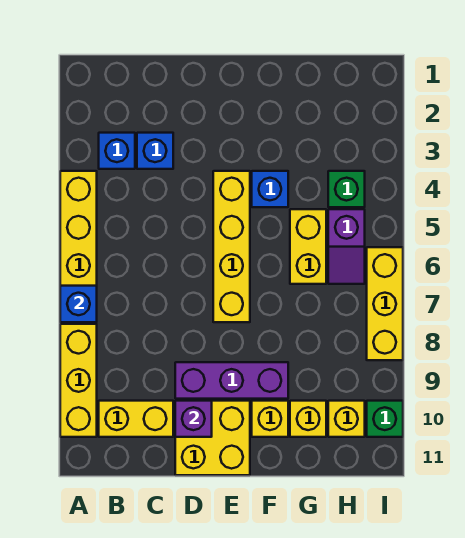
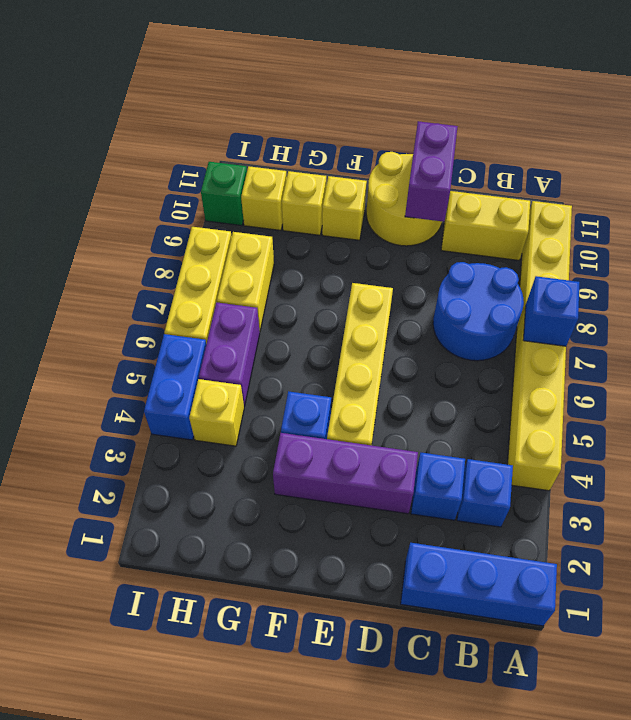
none -> blue brick A1:C1 level 1
none -> blue round brick B7:C8 level 1
purple brick D9:F9 level 1 -> purple brick D3:F3 level 1
yellow brick D10:E11 level 1 -> yellow round brick D10:E11 level 1
purple brick D10 level 2 -> purple brick D10:D11 level 2
yellow brick G5:G6 level 1 -> yellow brick H7:H8 level 1
green brick H4 level 1 -> yellow brick H4 level 1
purple slope H5:H6 level 1 top 5 -> purple brick H5:H6 level 1
none -> blue brick I4:I5 level 1

